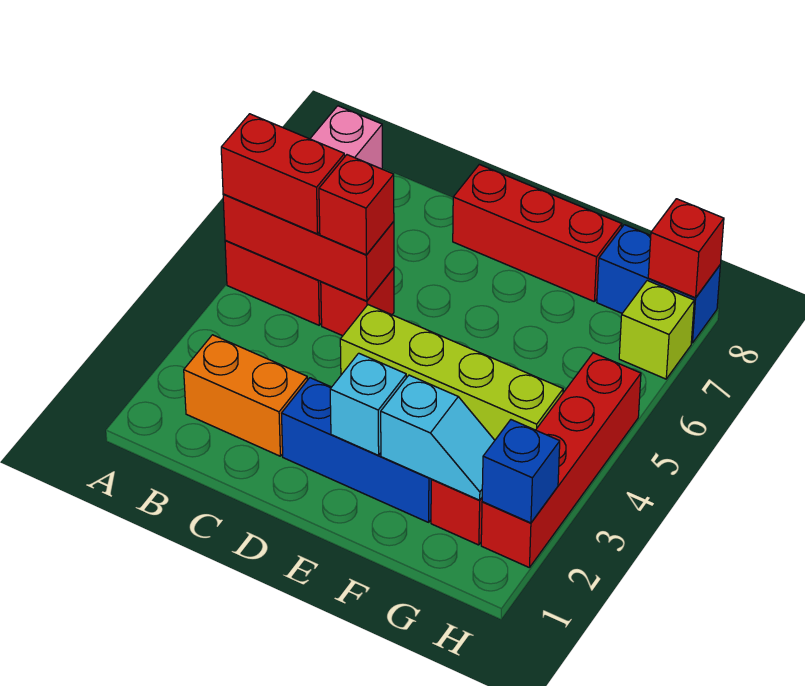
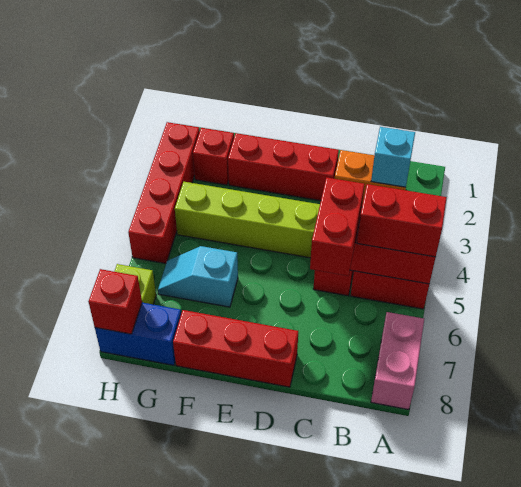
red brick C5 level 3 -> red brick C5:C6 level 3
blue brick D2:F2 level 1 -> red brick D2:F2 level 1
cyan brick E2 level 2 -> cyan brick B2 level 2
cyan slope F2:G2 level 2 top F -> cyan slope F6:G6 level 1 top F
blue brick H2 level 2 -> none

